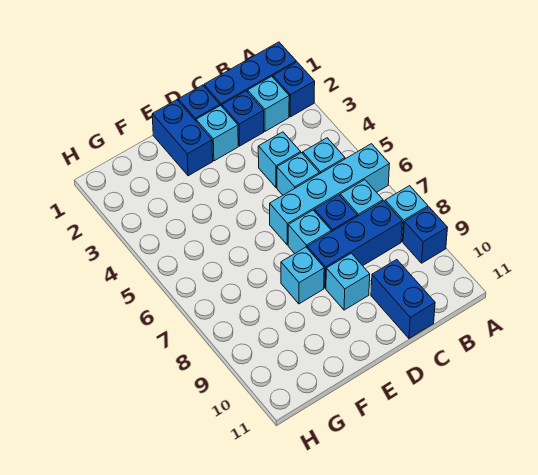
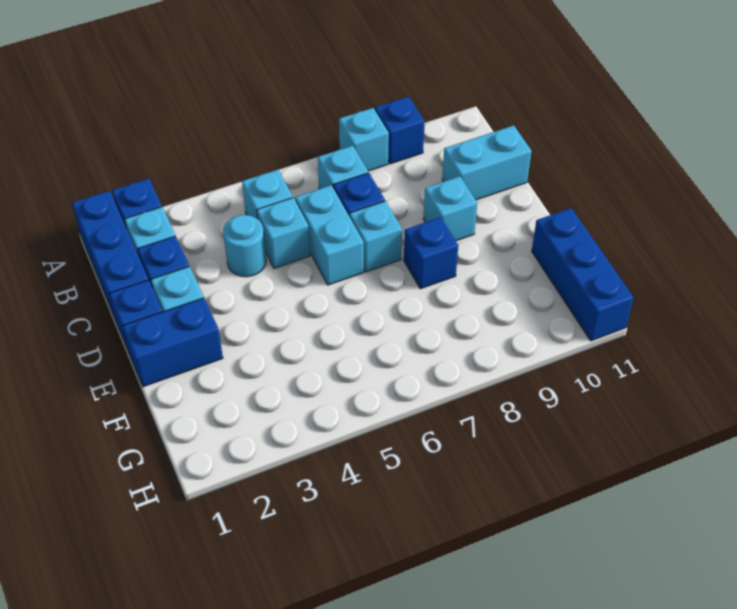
cyan brick A6:D6 level 1 -> cyan brick C6:D6 level 1
blue brick B8:D8 level 1 -> blue brick F11:H11 level 1
cyan brick C4 level 1 -> cyan round brick C4 level 1
blue brick C10:C11 level 1 -> cyan brick C10:C11 level 1
cyan brick E8 level 1 -> blue brick E8 level 1

